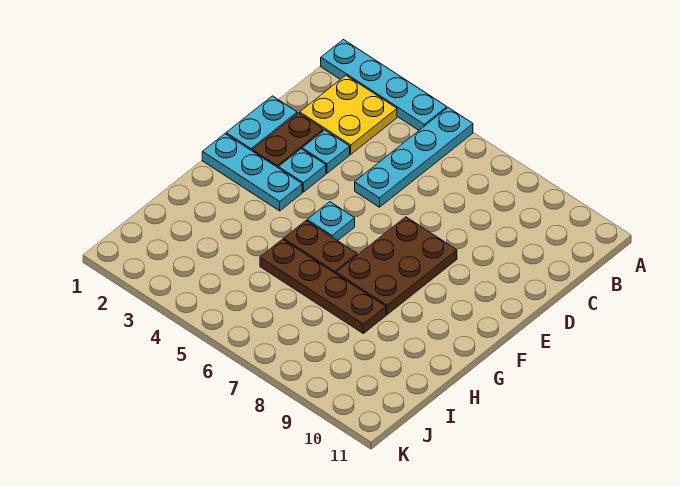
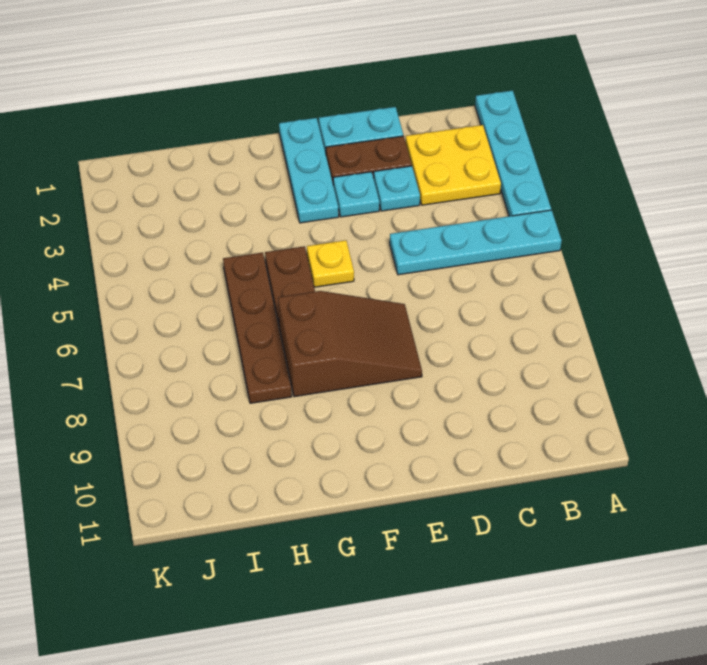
brown plate E7:G8 level 1 -> brown slope E7:G8 level 1 top G
cyan plate F5 level 1 -> yellow plate F5 level 1

